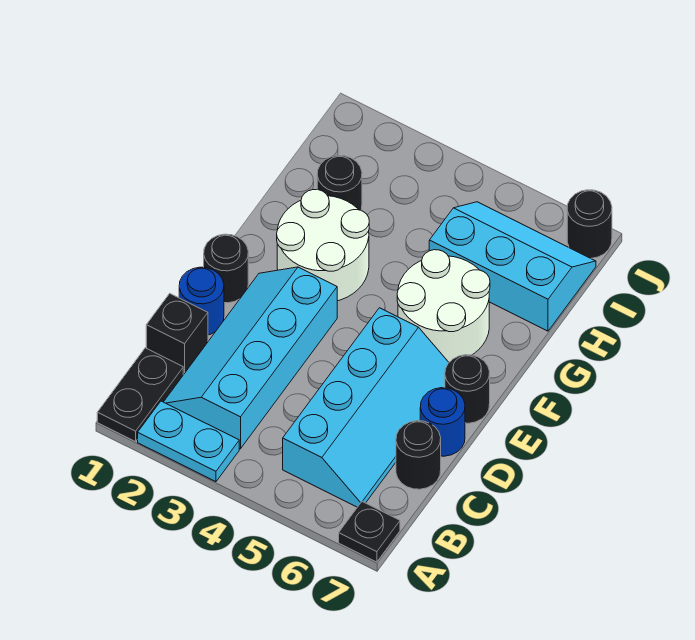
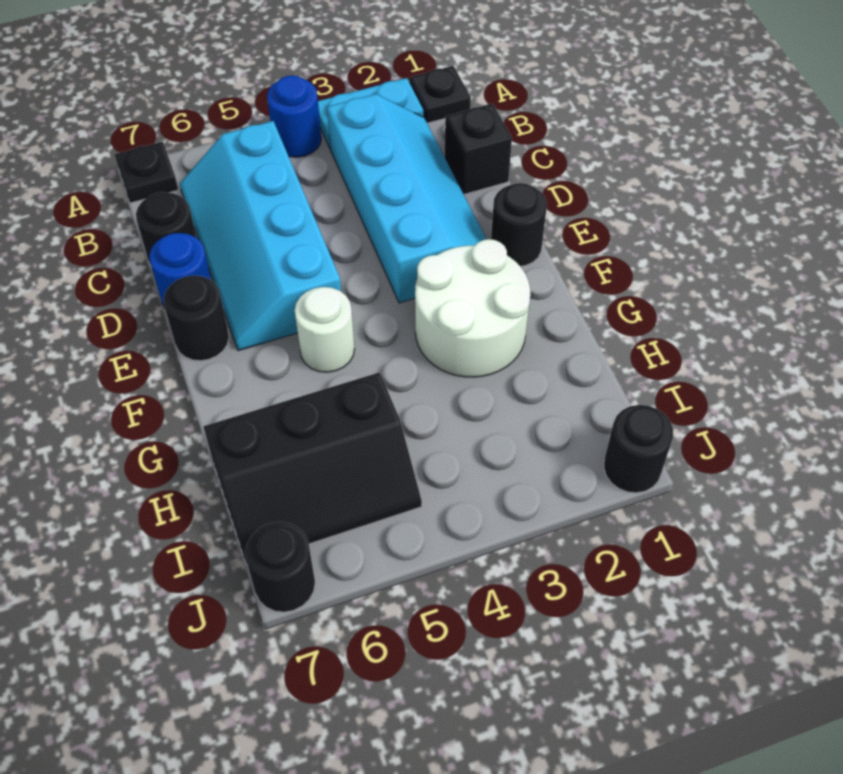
black plate A1:B1 level 1 -> black plate A1 level 1
blue round brick D1 level 1 -> blue round brick A4 level 1
white round brick F5:G6 level 1 -> white round brick F5 level 1
black round brick H2 level 1 -> black round brick J1 level 1
cyan slope H5:I7 level 1 top H -> black slope H5:I7 level 1 top H

